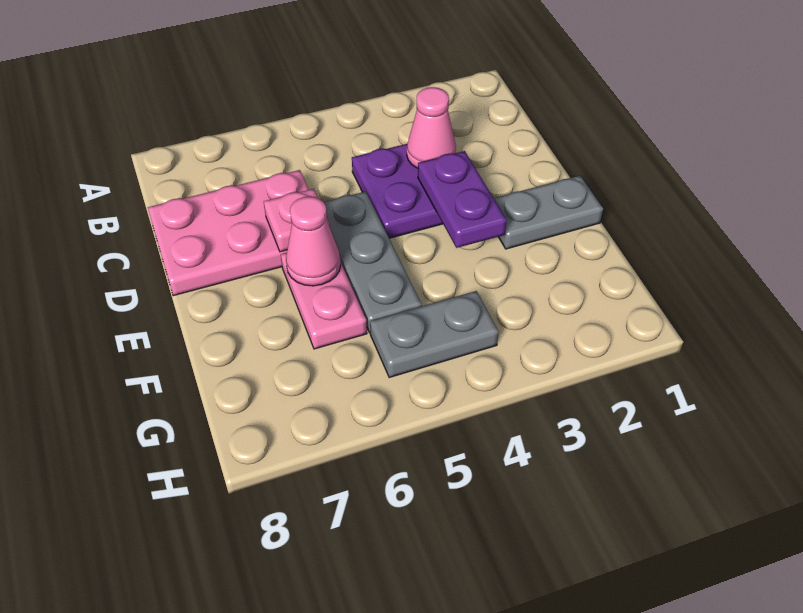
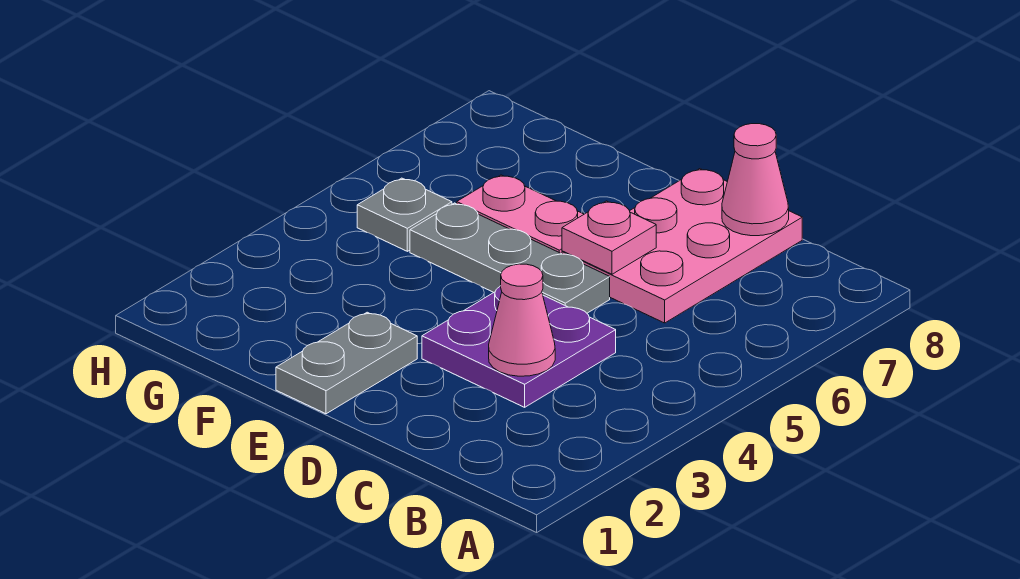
purple plate D3:E3 level 2 -> none
pink cone E6 level 2 -> pink cone C8 level 2
grey plate G4:G5 level 1 -> grey plate G5 level 1

